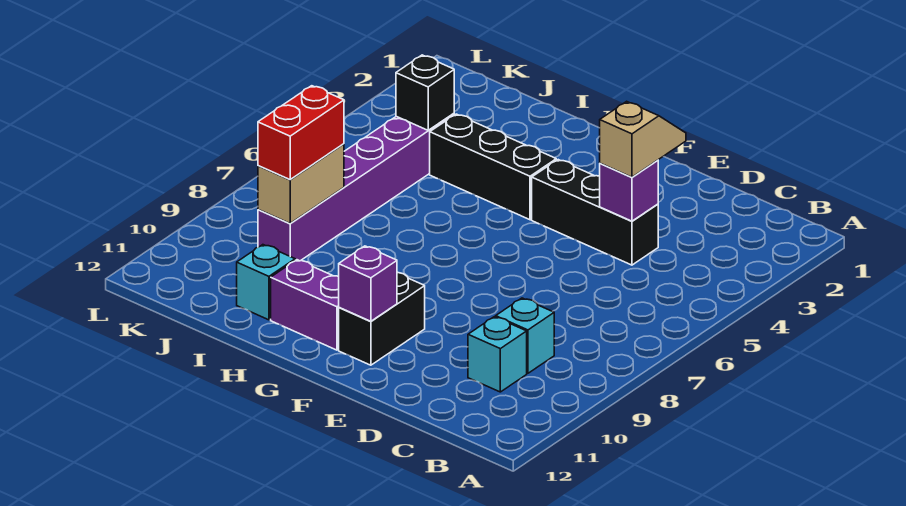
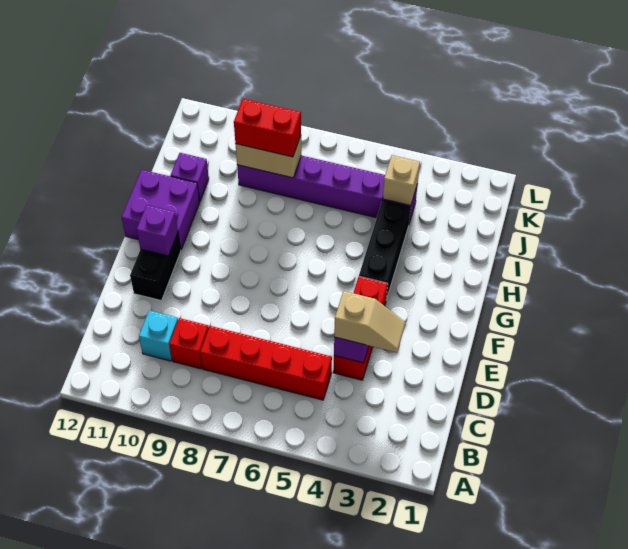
none -> red brick C5:C8 level 1
cyan brick C9 level 1 -> red brick C9 level 1
black brick D4:F4 level 1 -> red brick D4:F4 level 1
black brick F10:F11 level 1 -> black brick E11:F11 level 1
purple brick G11:H11 level 1 -> purple brick G11:H12 level 1
cyan brick I11 level 1 -> purple brick I11 level 1
black brick J4 level 2 -> tan brick J4 level 2

